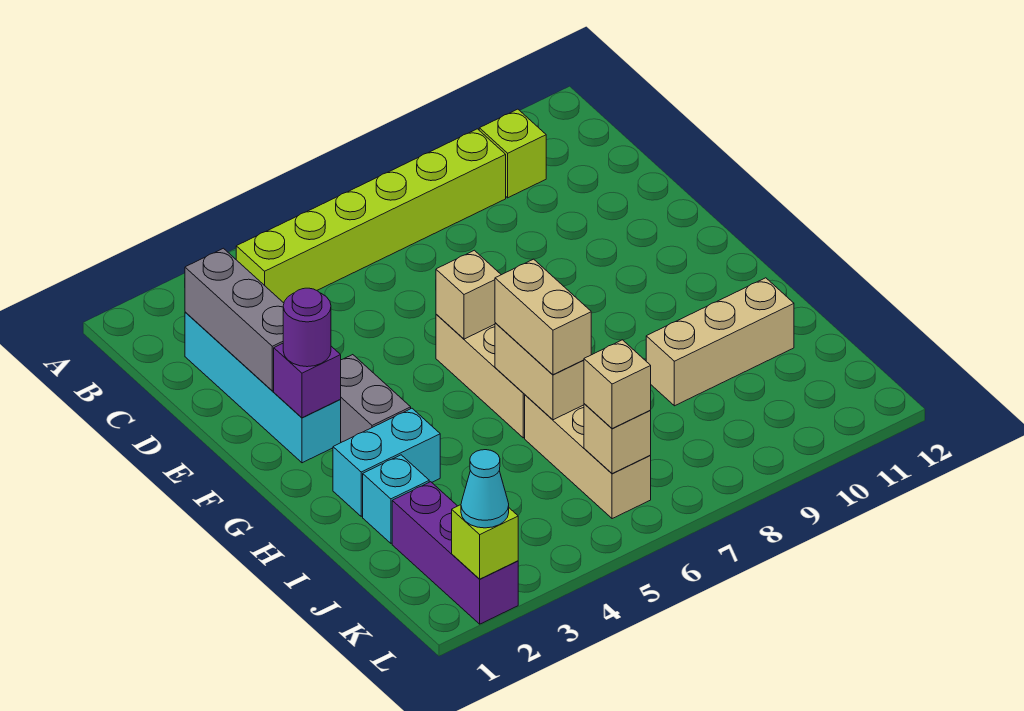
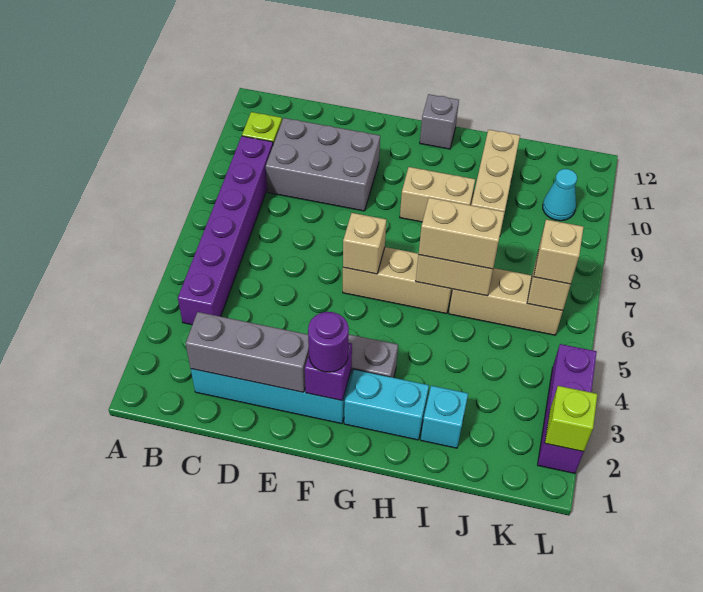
lime brick B4:B9 level 1 -> purple brick B4:B9 level 1
none -> grey brick C9:E10 level 1
none -> tan brick G9:H9 level 1
none -> grey brick G12 level 1
cyan brick H2:H3 level 1 -> cyan brick G2:H2 level 1
purple brick J2:L2 level 1 -> purple brick L2:L4 level 1
cyan cone L2 level 3 -> cyan cone K10 level 1

